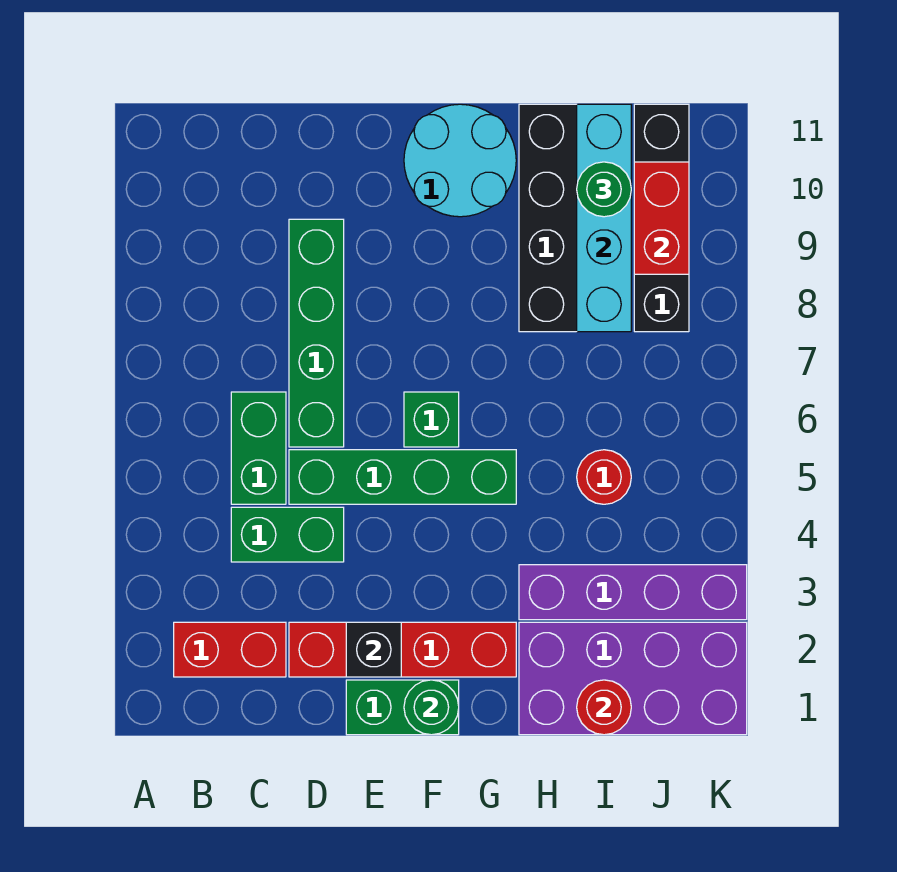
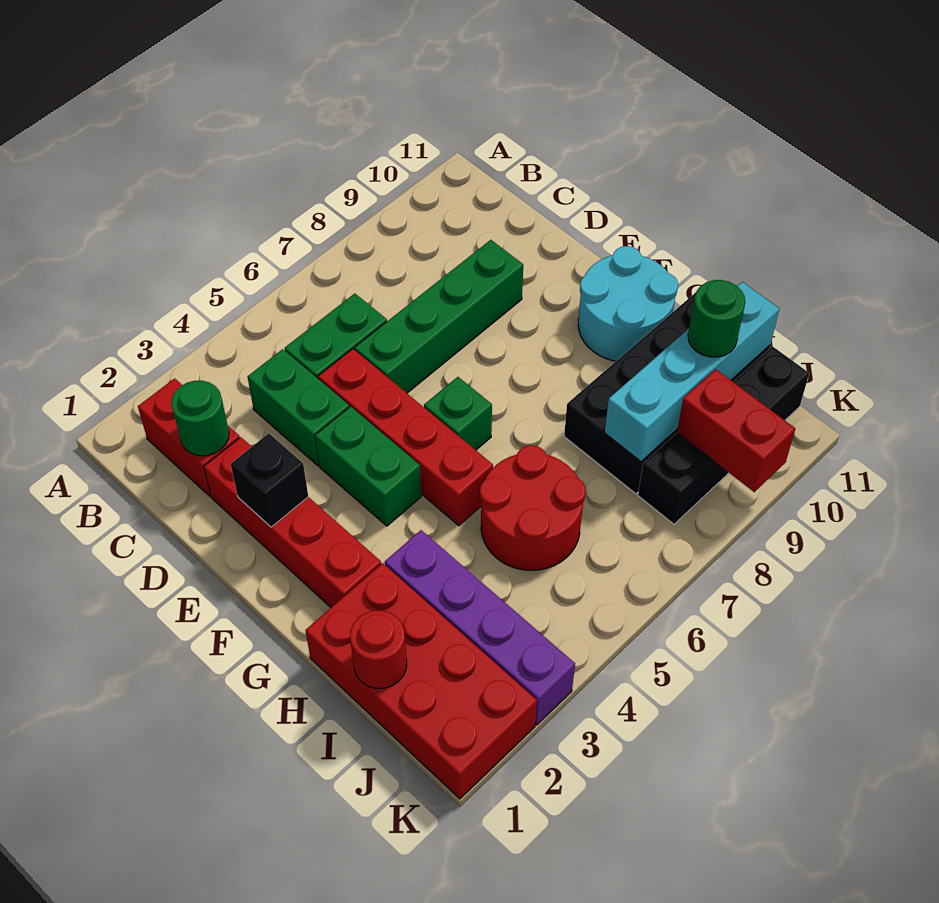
green brick D5:G5 level 1 -> red brick D5:G5 level 1
green brick E1:F1 level 1 -> green brick E4:F4 level 1
green round brick F1 level 2 -> green round brick C2 level 2
purple brick H1:K2 level 1 -> red brick H1:K2 level 1
red round brick I5 level 1 -> red round brick H5:I6 level 1
red brick J9:J10 level 2 -> red brick J9:K9 level 2

